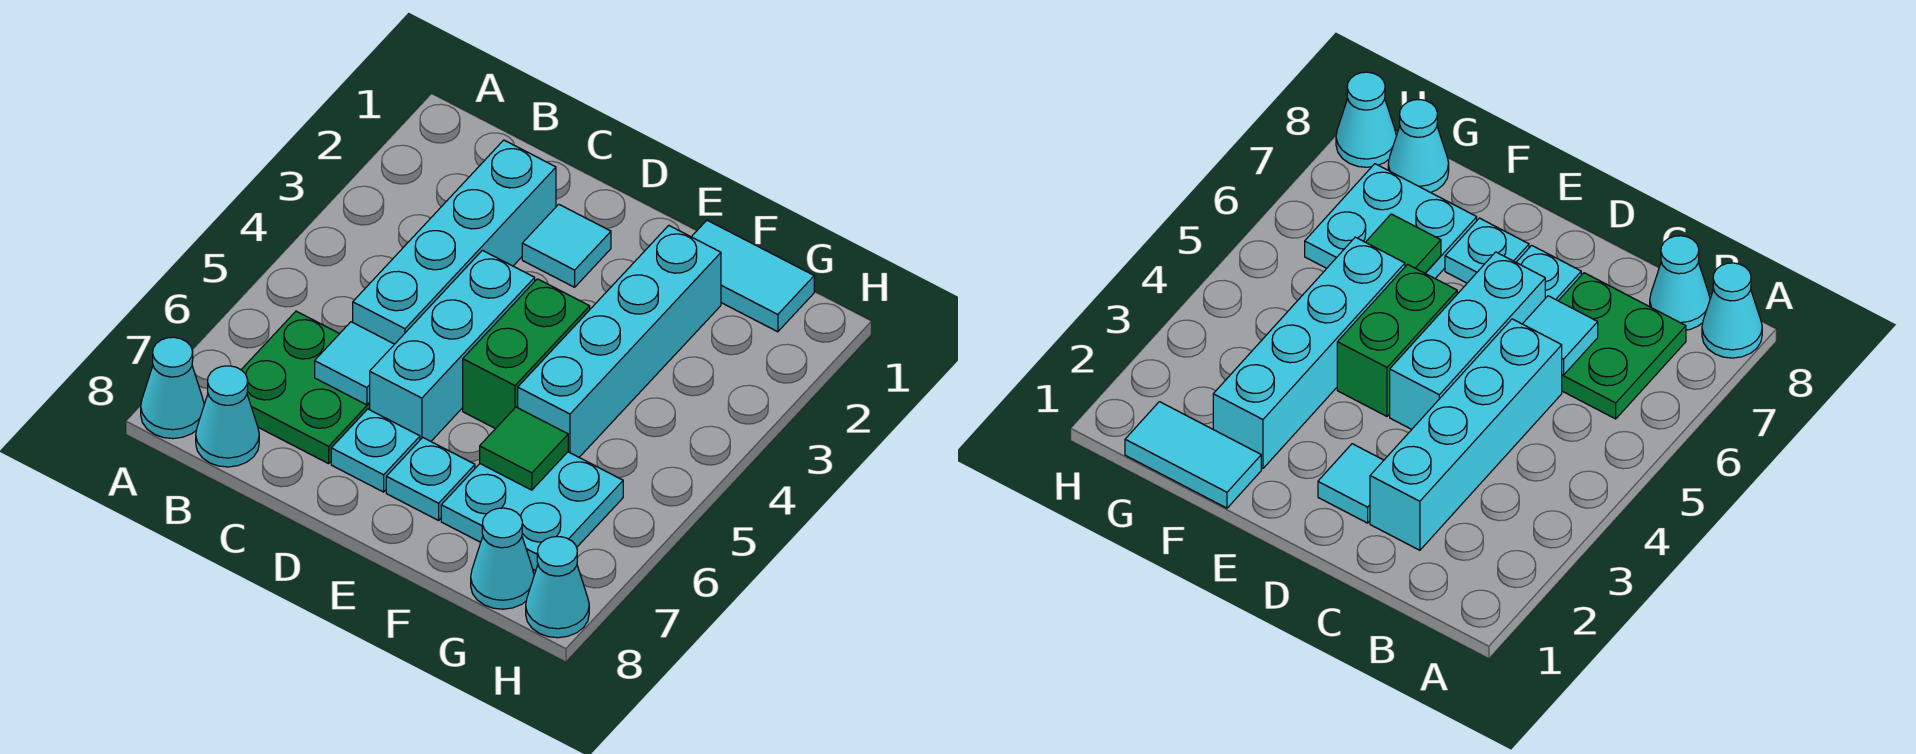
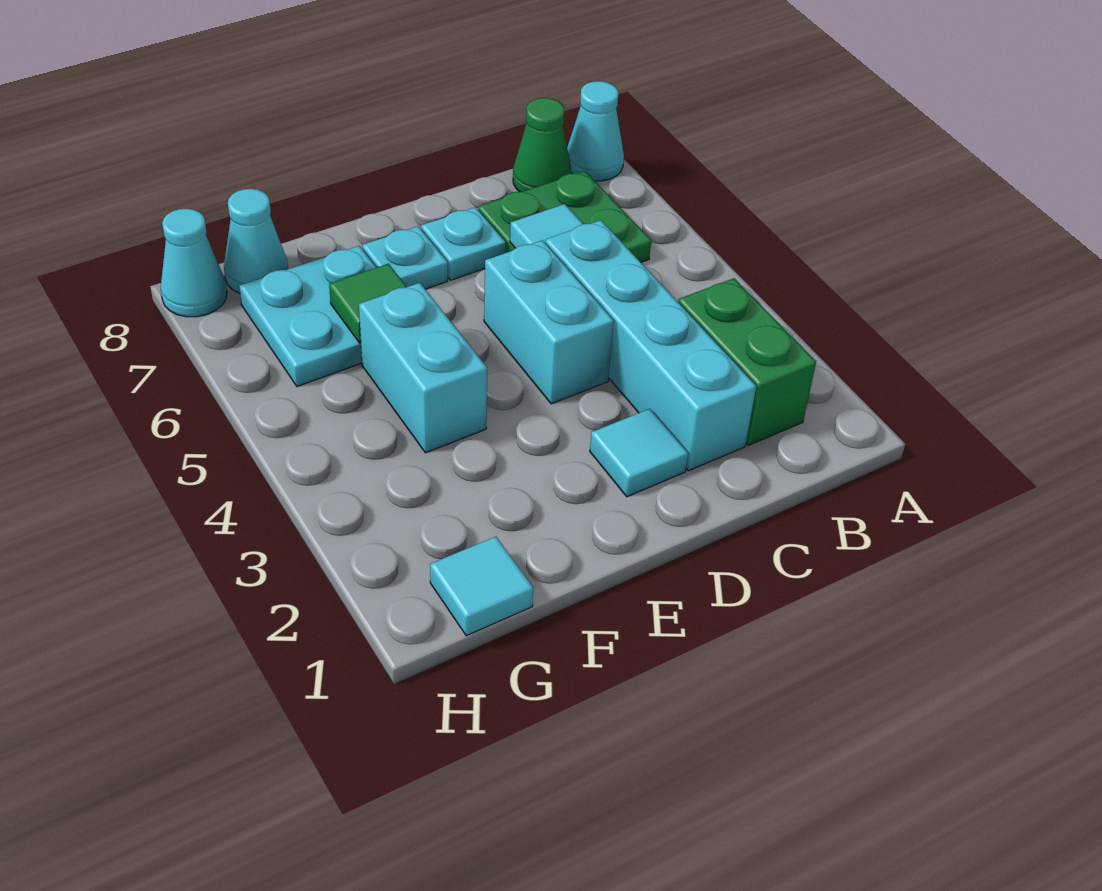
cyan cone B8 level 1 -> green cone B8 level 1
cyan brick D4:D6 level 1 -> cyan brick D4:D5 level 1
green brick E4:E5 level 1 -> green brick B2:B3 level 1
cyan tile F1:G1 level 1 -> cyan tile G1 level 1
cyan brick F2:F5 level 1 -> cyan brick F4:F5 level 1

